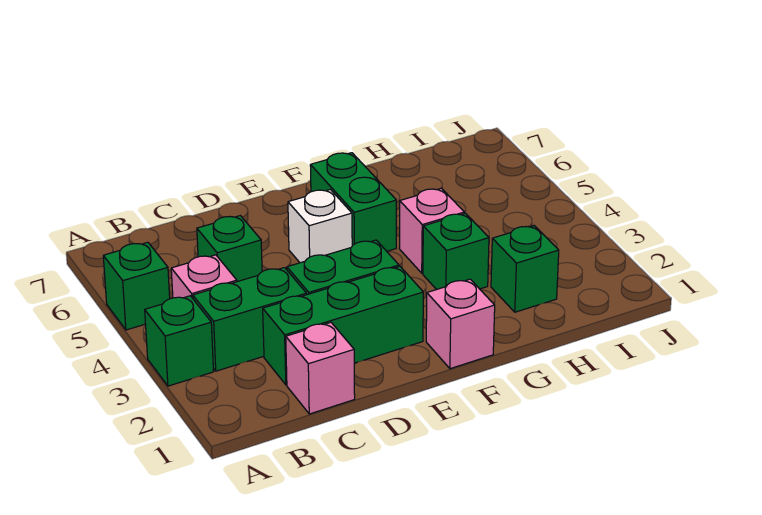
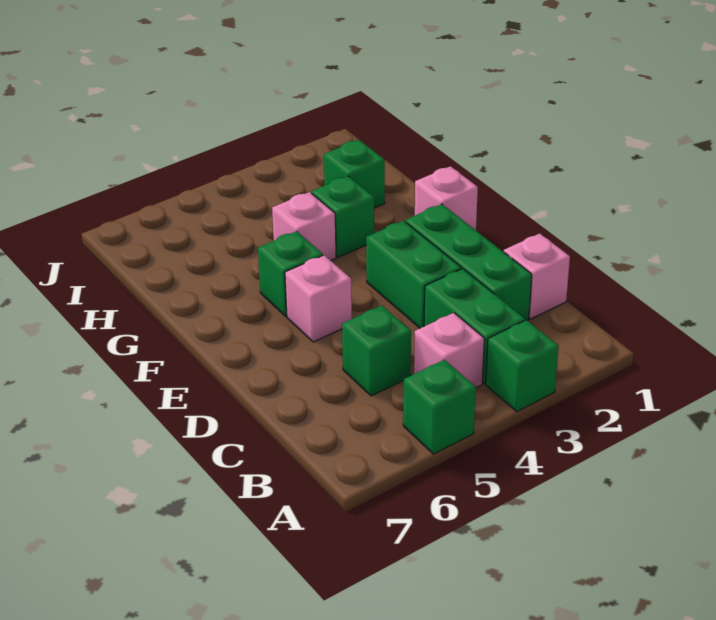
white brick E5 level 1 -> pink brick E5 level 1
green brick F5:F6 level 1 -> green brick F5 level 1

